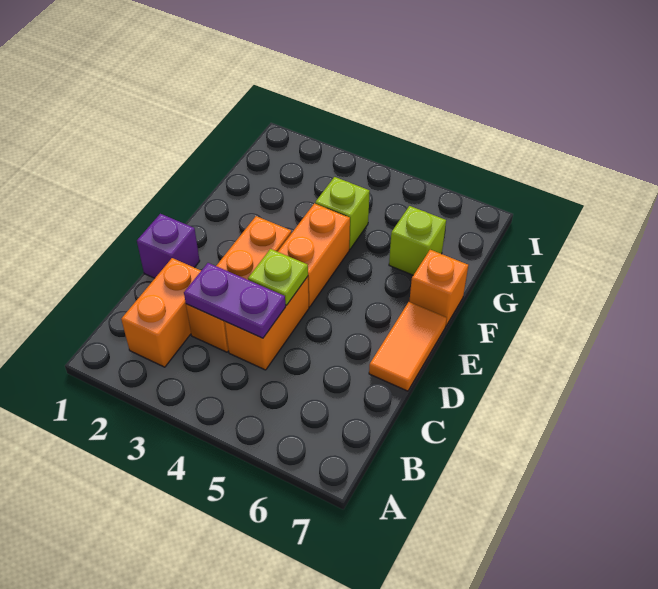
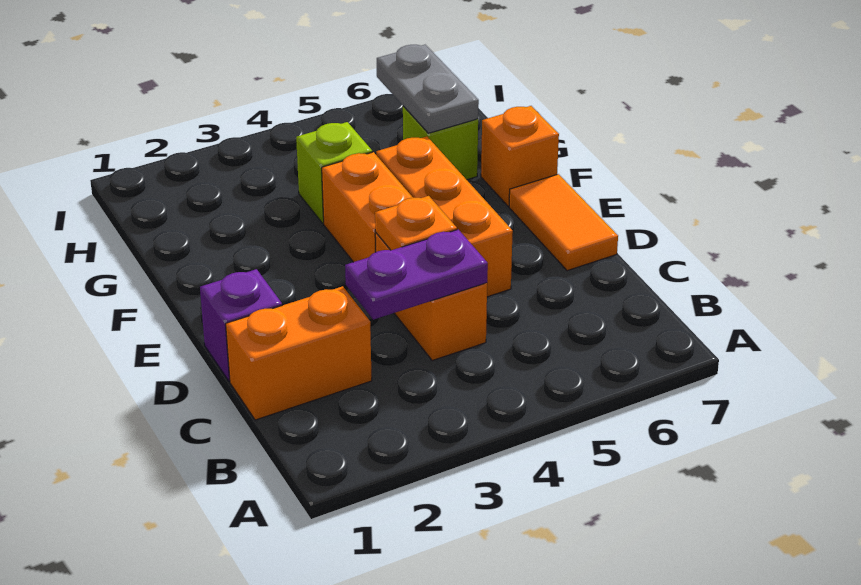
orange brick B2:C2 level 1 -> orange brick C1:C2 level 1
orange brick C3:E3 level 1 -> orange brick D5:F5 level 1
lime plate D4 level 2 -> orange plate D4 level 2
none -> grey plate G6:H6 level 2

